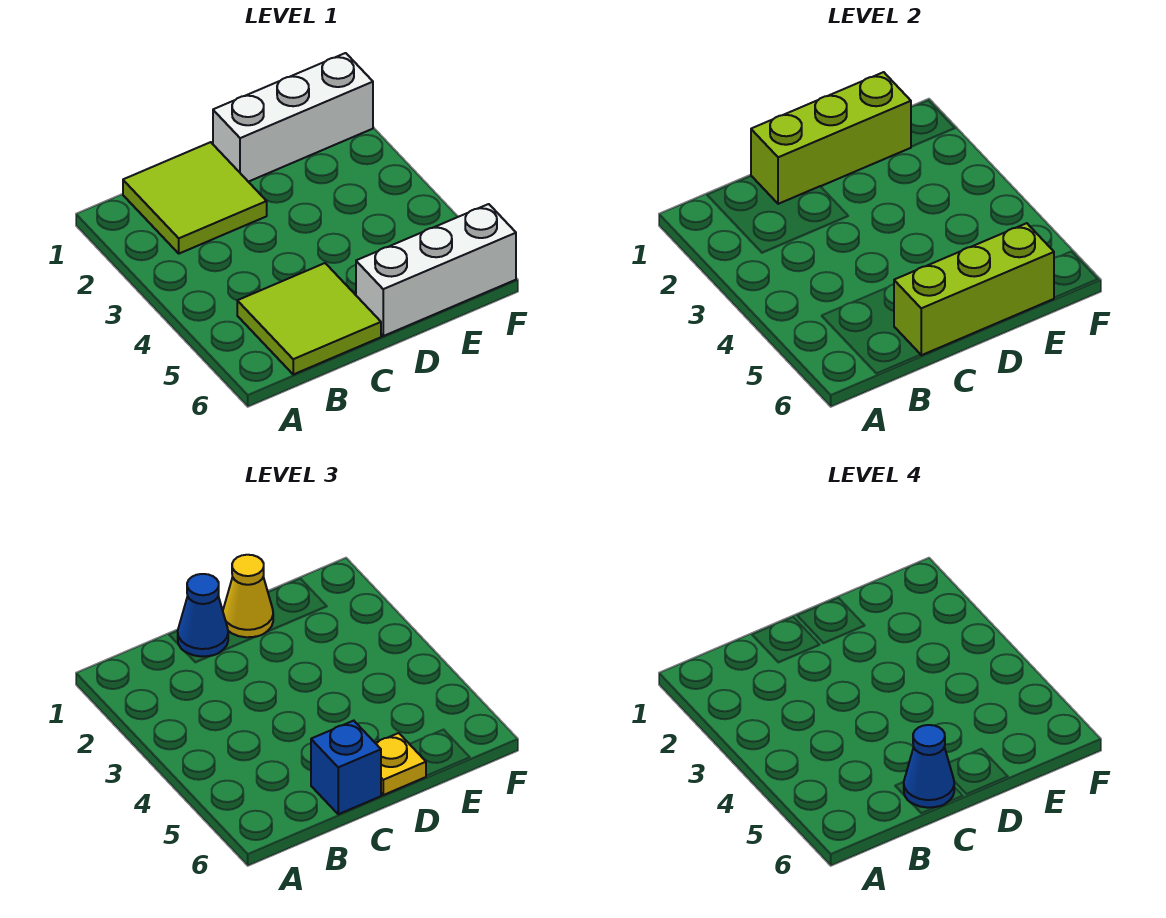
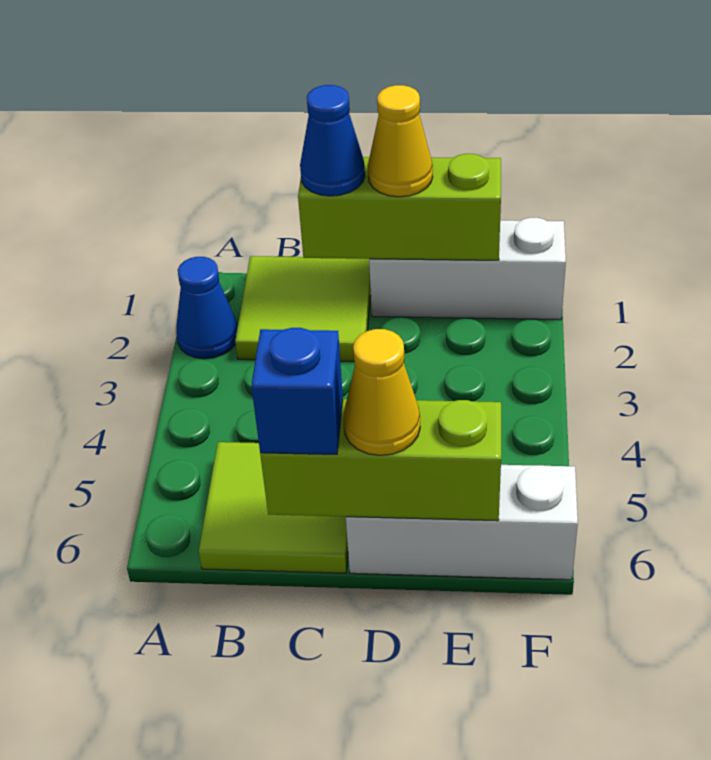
blue cone C6 level 4 -> blue cone A2 level 1
yellow plate D6 level 3 -> yellow cone D6 level 3

